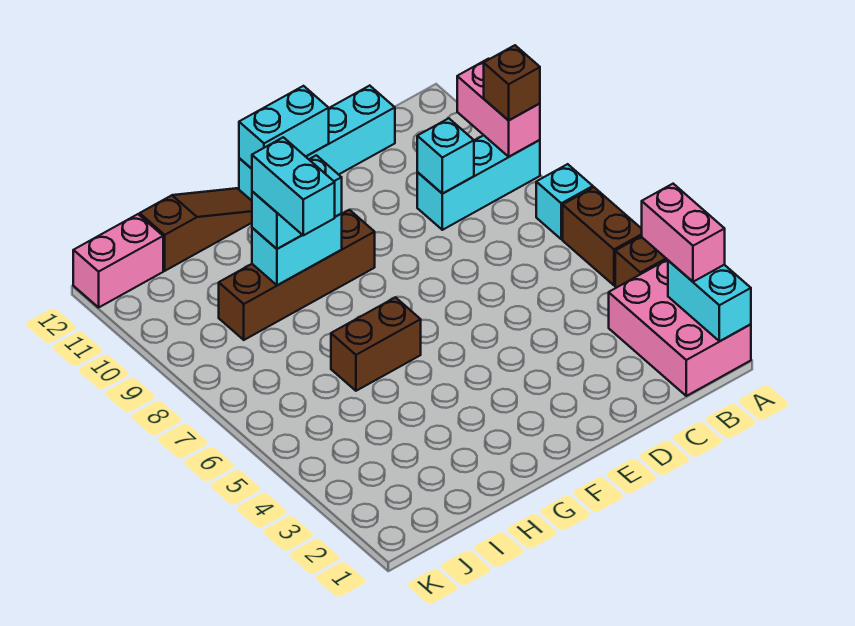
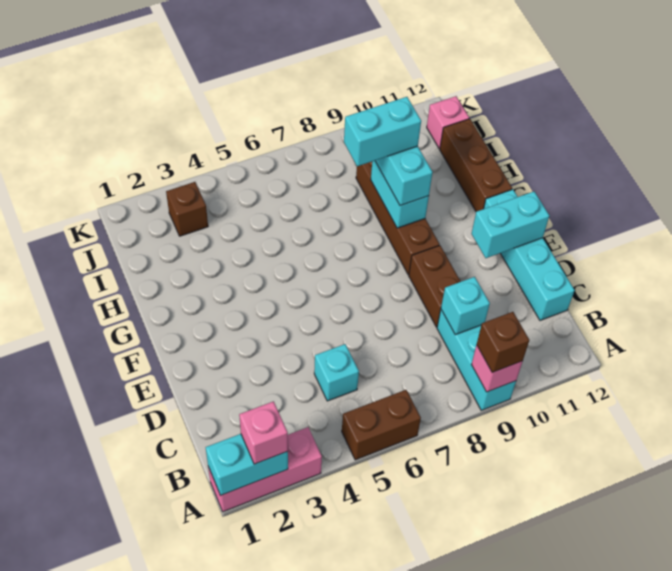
pink brick A1:B3 level 1 -> pink brick A1:A3 level 1
pink brick A2:A3 level 3 -> pink brick A2 level 3
brown brick A4 level 1 -> brown brick J3 level 1
cyan brick A7 level 1 -> cyan brick C5 level 1
pink brick A9:A10 level 2 -> pink brick A9 level 2
cyan brick E12:F12 level 2 -> cyan brick E11:E12 level 2
brown brick G6:H6 level 1 -> brown brick D9:E9 level 1
brown slope G12:I12 level 1 top I -> brown brick G12:I12 level 1
pink brick J12:K12 level 1 -> pink brick J12 level 1

